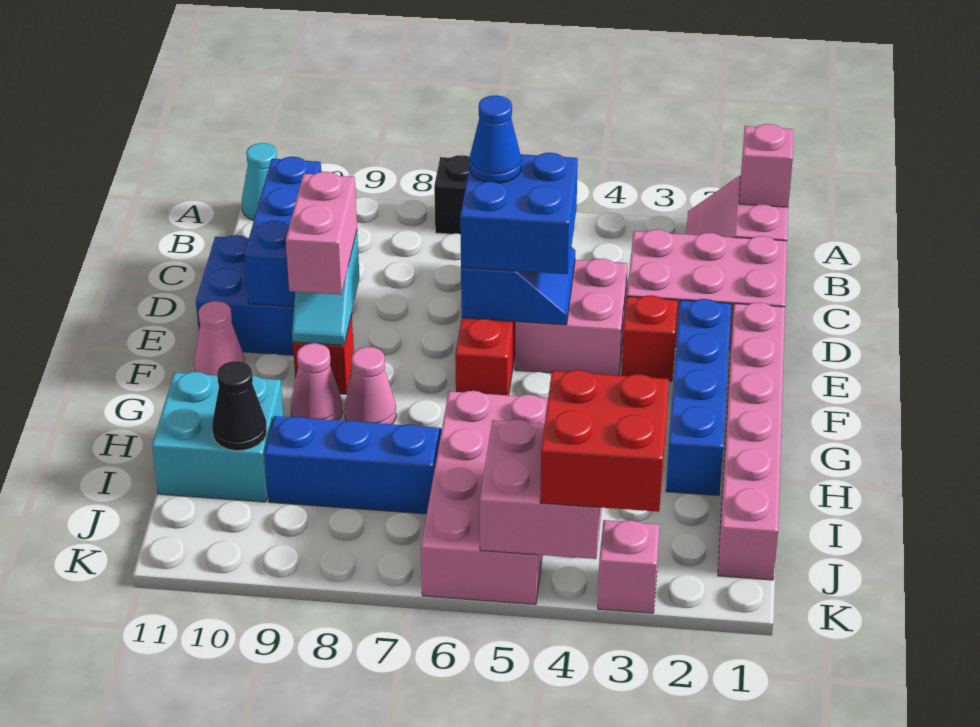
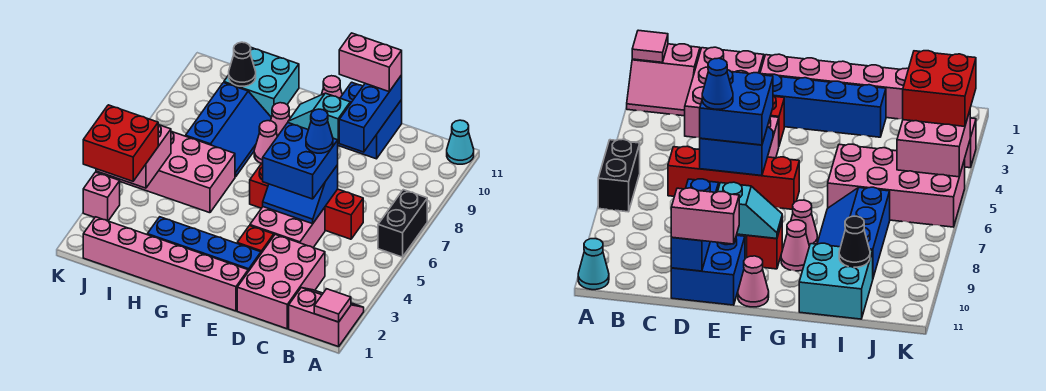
pink brick A1 level 2 -> pink tile A1 level 2
blue brick C10:E10 level 2 -> blue brick D9:D11 level 2
pink brick E9:F9 level 3 -> pink brick D11:E11 level 3

